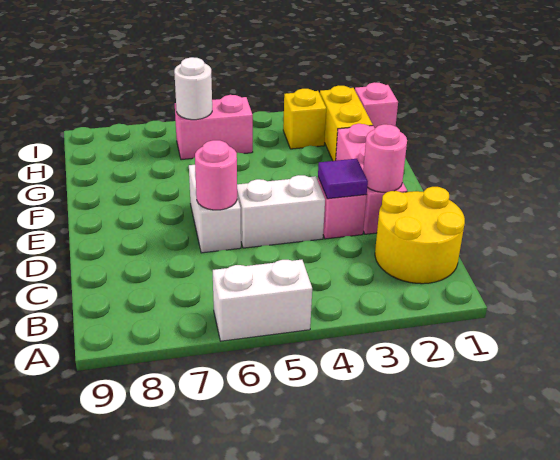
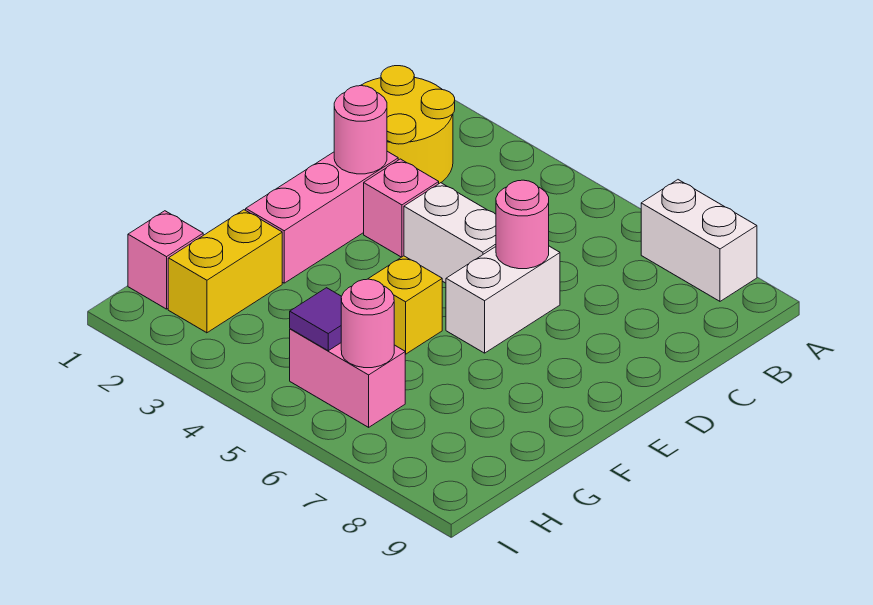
white brick A5:A6 level 1 -> white brick A7:A8 level 1
purple tile D3 level 2 -> purple tile H5 level 2
yellow brick H3 level 1 -> yellow brick F5 level 1
white round brick H6 level 2 -> pink round brick H6 level 2

